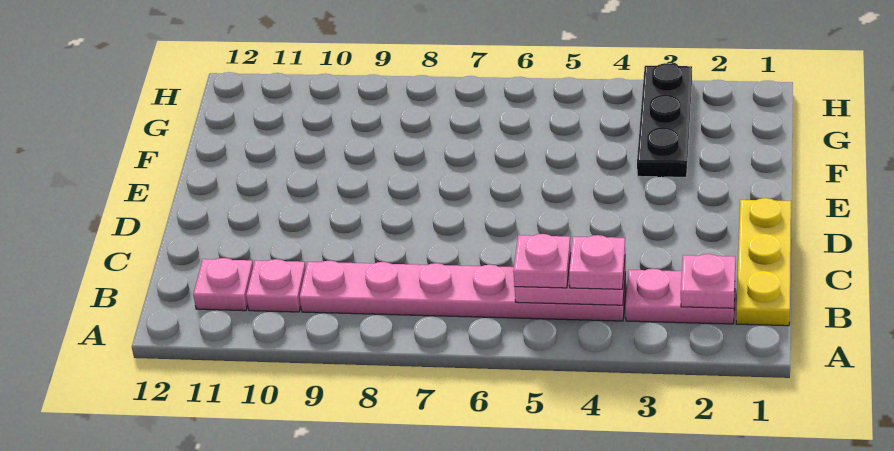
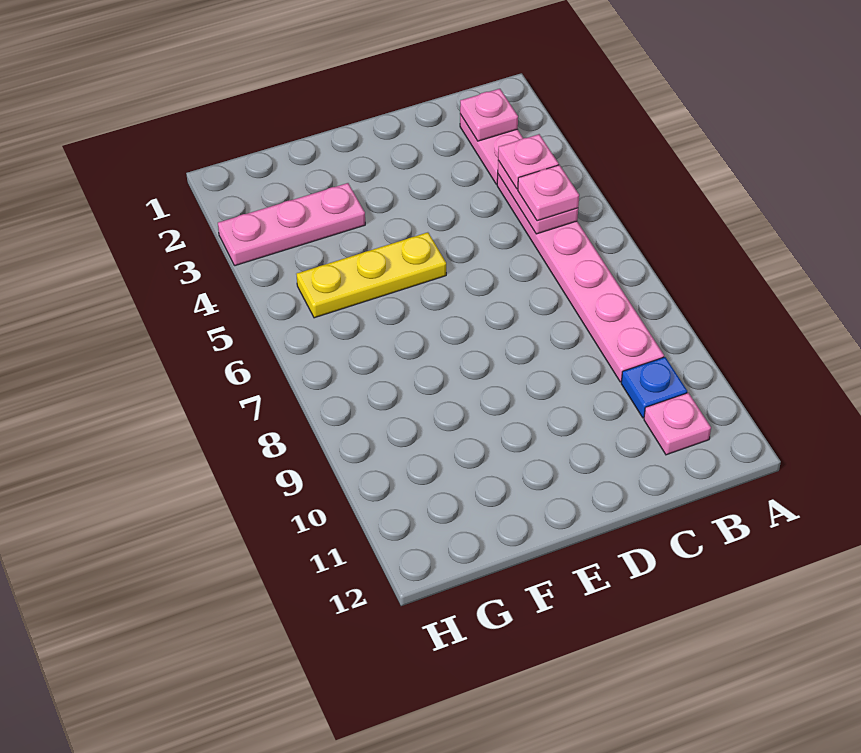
yellow plate B1:D1 level 1 -> yellow plate E5:G5 level 1
pink plate B10 level 1 -> blue plate B10 level 1
black plate F3:H3 level 1 -> pink plate F3:H3 level 1

